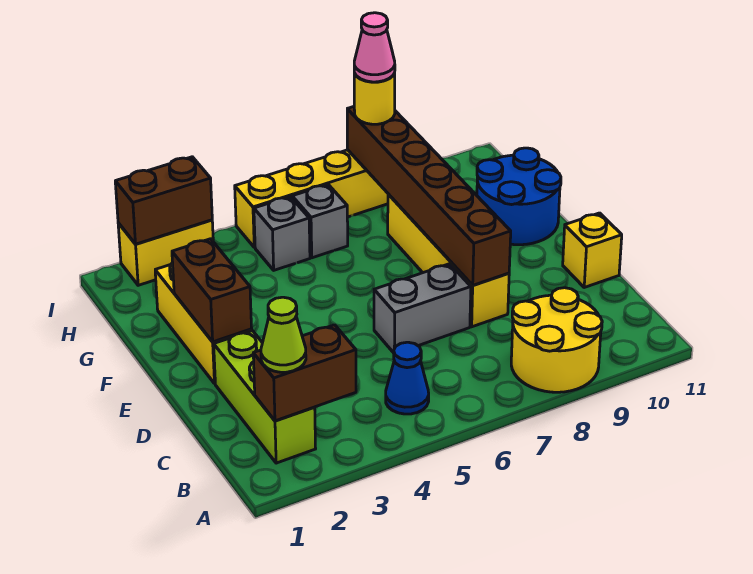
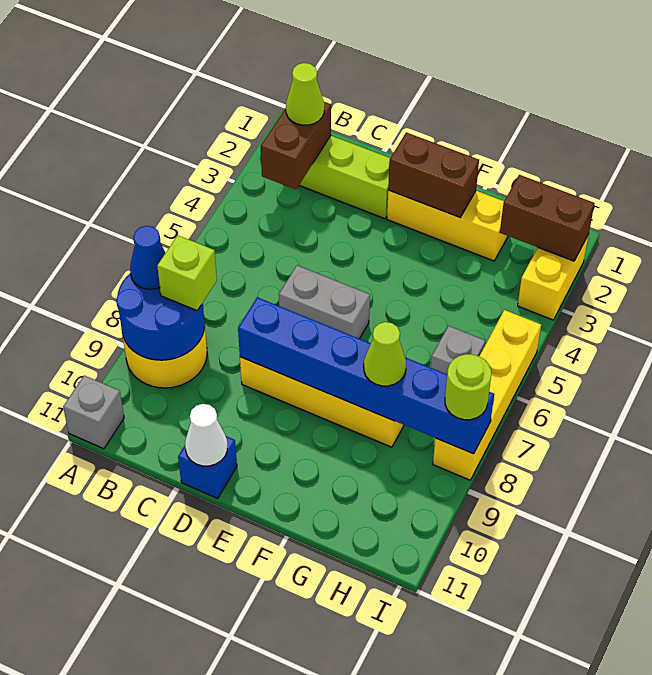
blue cone B5 level 1 -> blue cone A8 level 3
none -> lime brick B8 level 3
grey brick D6:D7 level 1 -> grey brick D6:E6 level 1
brown brick D8:I8 level 2 -> blue brick D8:I8 level 2
yellow brick D11 level 1 -> blue brick D11 level 1
none -> white cone D11 level 2
blue round brick F10:G11 level 1 -> blue round brick A8:B9 level 2
none -> lime cone G8 level 3
grey brick H5 level 1 -> grey brick A11 level 1
brown brick I2:I3 level 2 -> brown brick H2:I2 level 2
yellow round brick I8 level 3 -> lime round brick I8 level 3
pink cone I8 level 4 -> none

